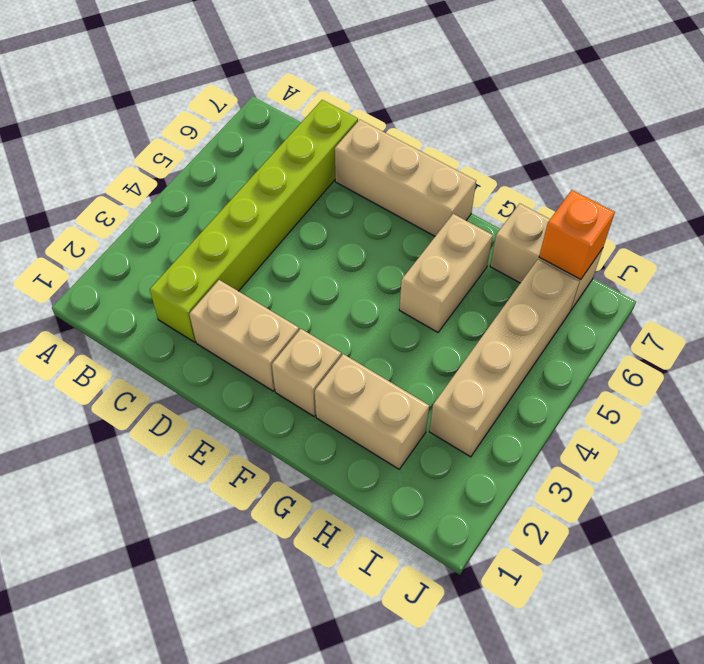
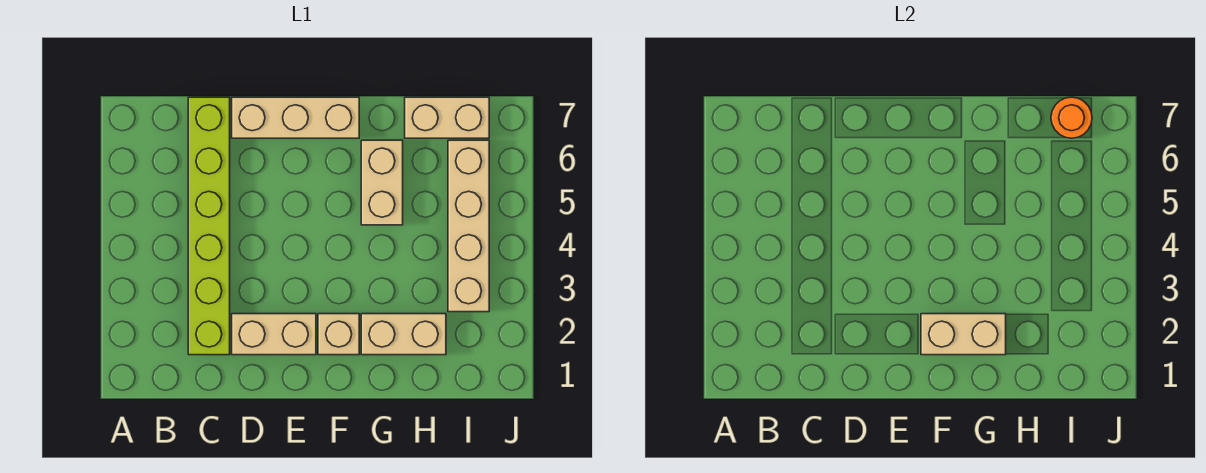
none -> tan brick F2:G2 level 2
orange brick I7 level 2 -> orange round brick I7 level 2

